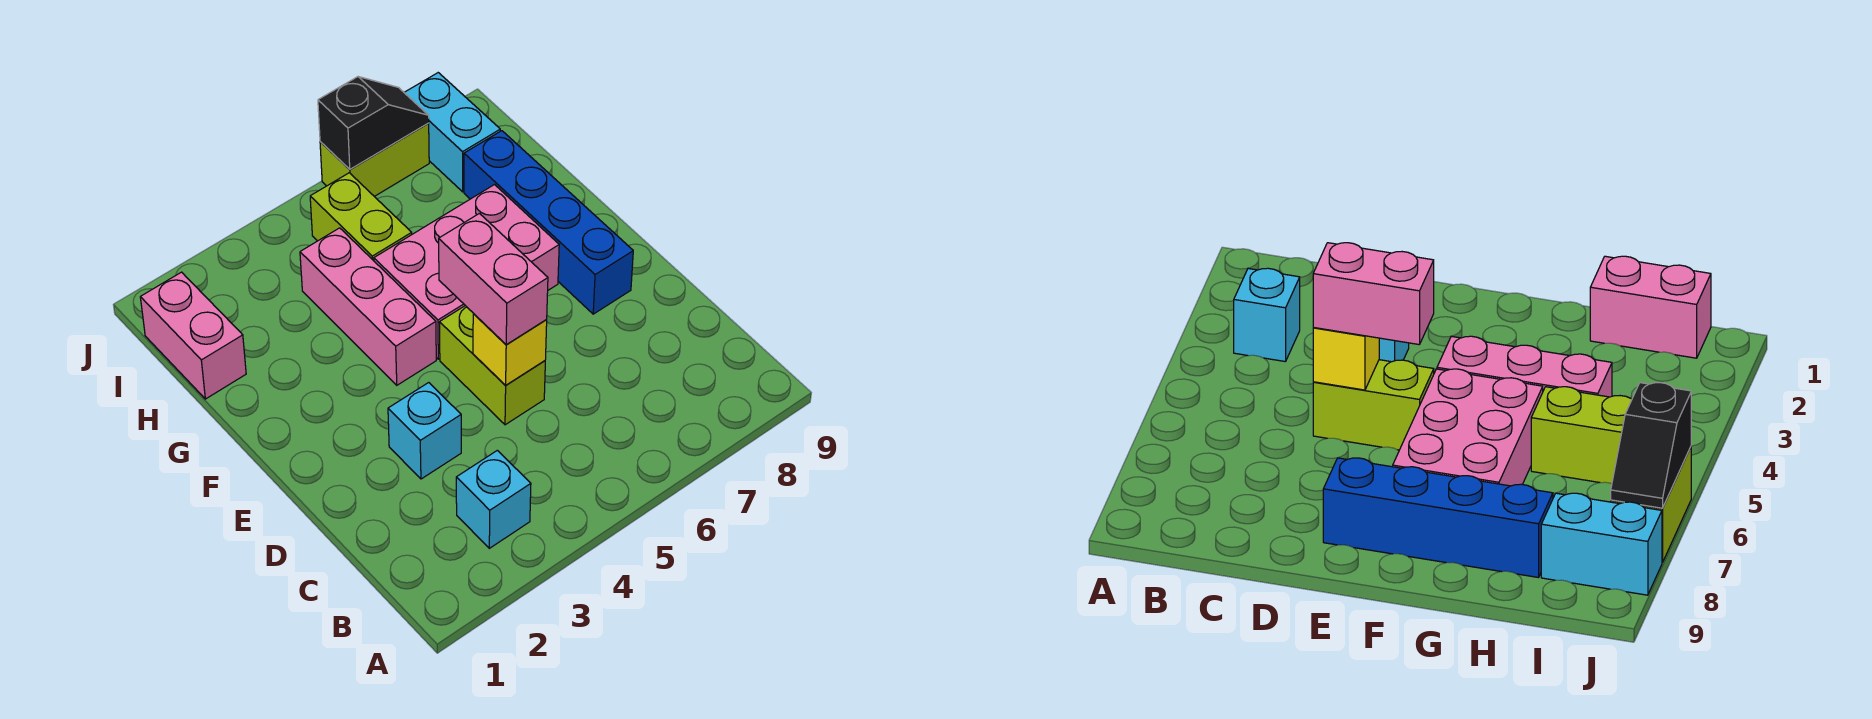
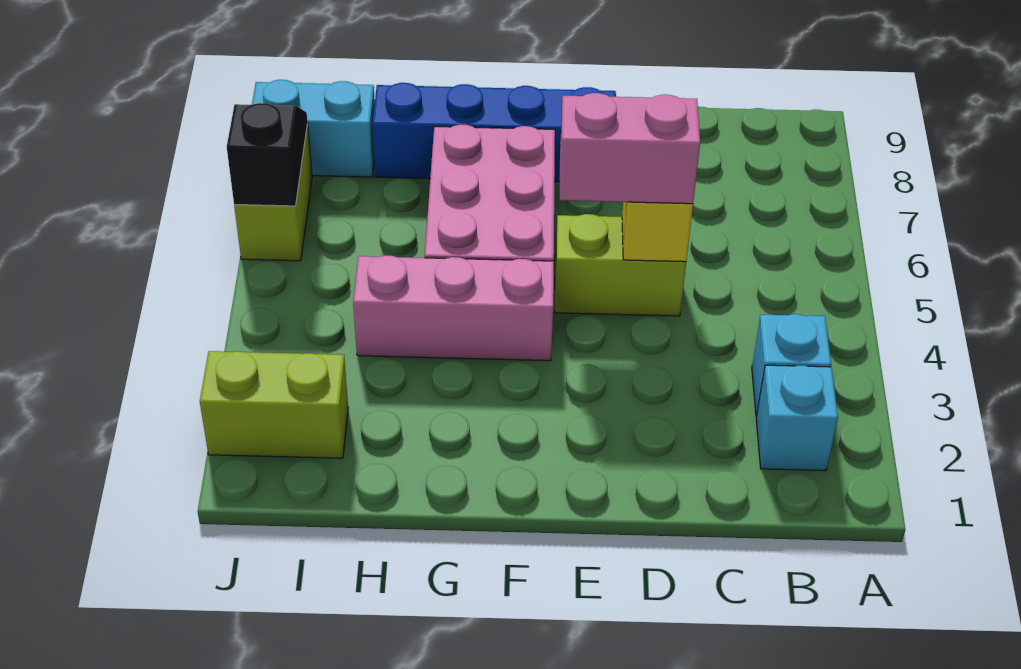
cyan brick D3 level 1 -> cyan brick B2 level 1
pink brick H1:I1 level 1 -> none
lime brick H5:I5 level 1 -> lime brick I2:J2 level 1

